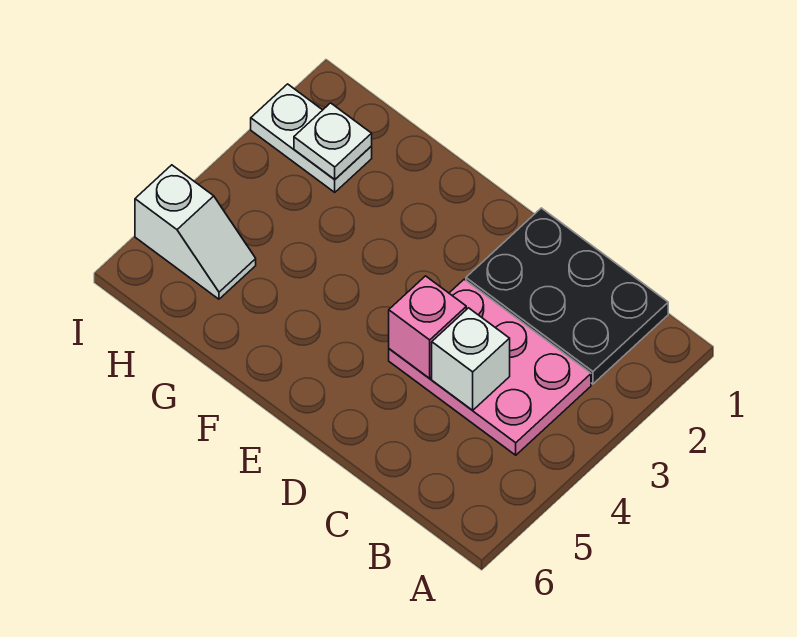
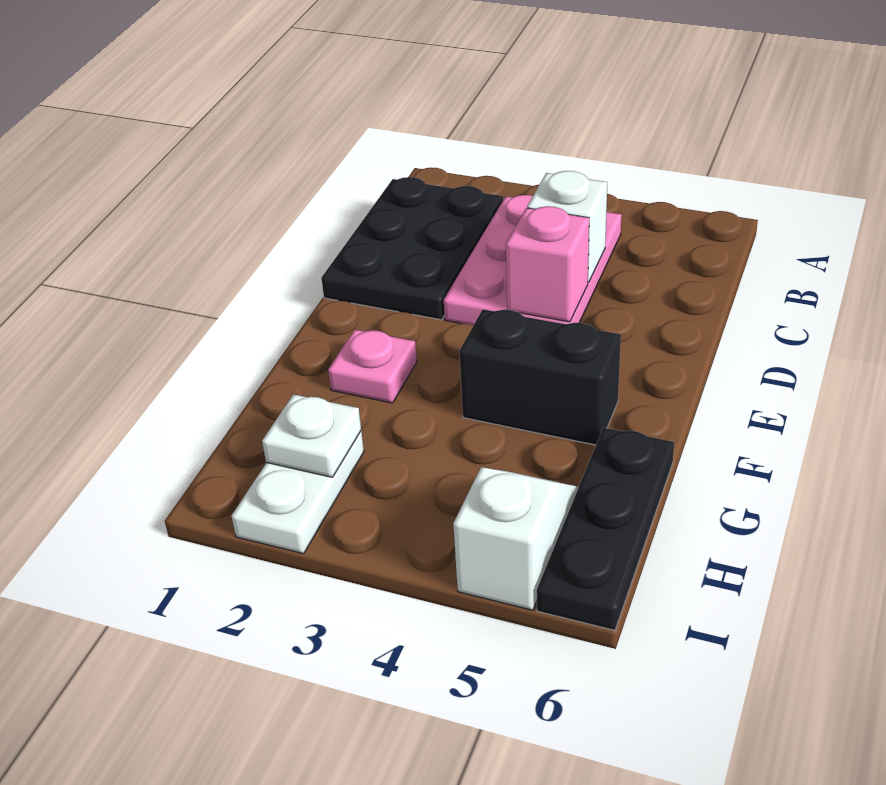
none -> pink plate F2 level 1
none -> black brick F4:F5 level 1
none -> black plate G6:I6 level 1

